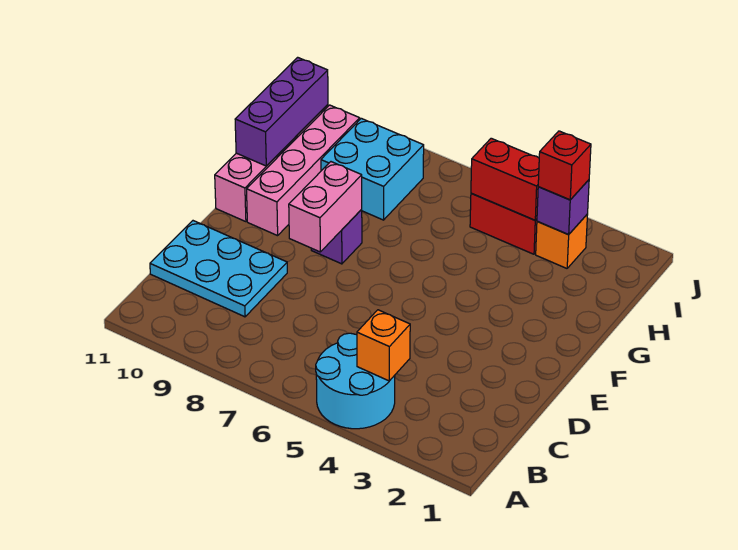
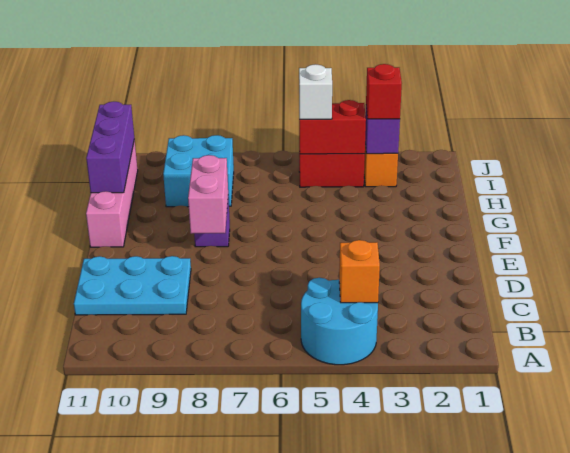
pink brick F10:I10 level 1 -> none
none -> white brick I5 level 3

